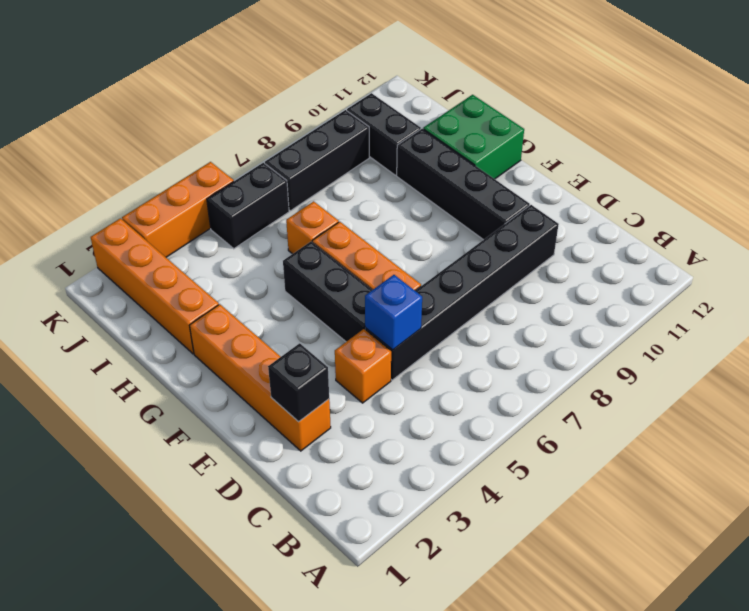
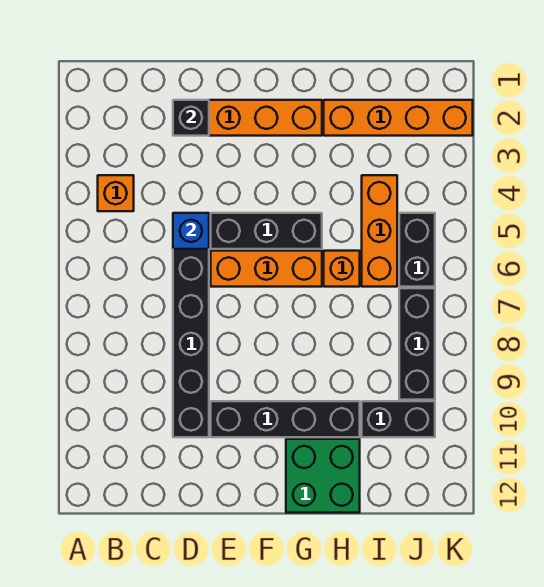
orange brick D4 level 1 -> orange brick B4 level 1
orange brick K3:K5 level 1 -> orange brick I4:I6 level 1

